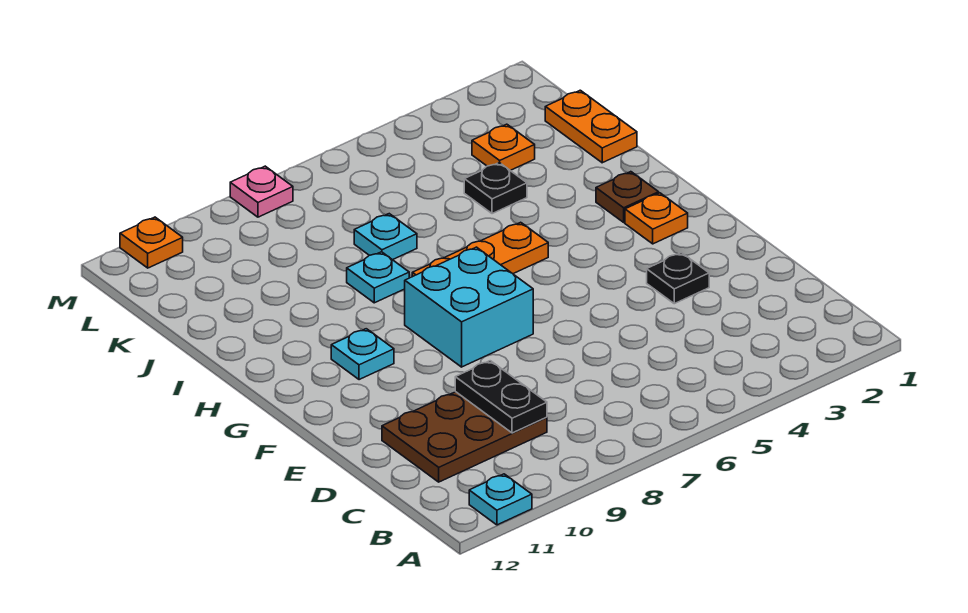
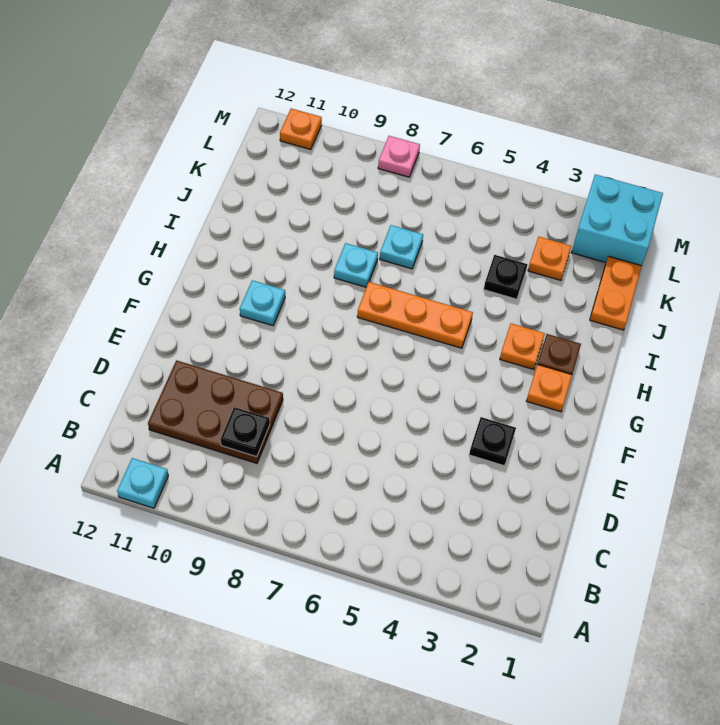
black plate C9:D9 level 2 -> black plate C9 level 2
cyan brick F7:G8 level 1 -> cyan brick L1:M2 level 1
none -> orange plate H3 level 1

